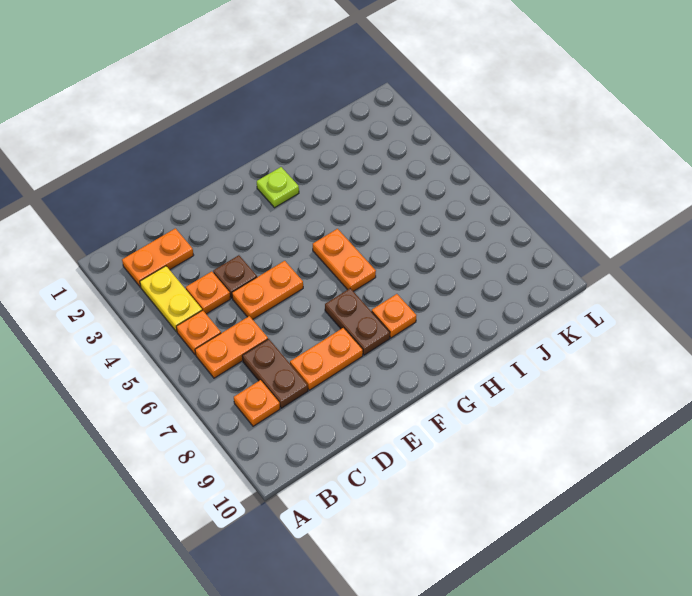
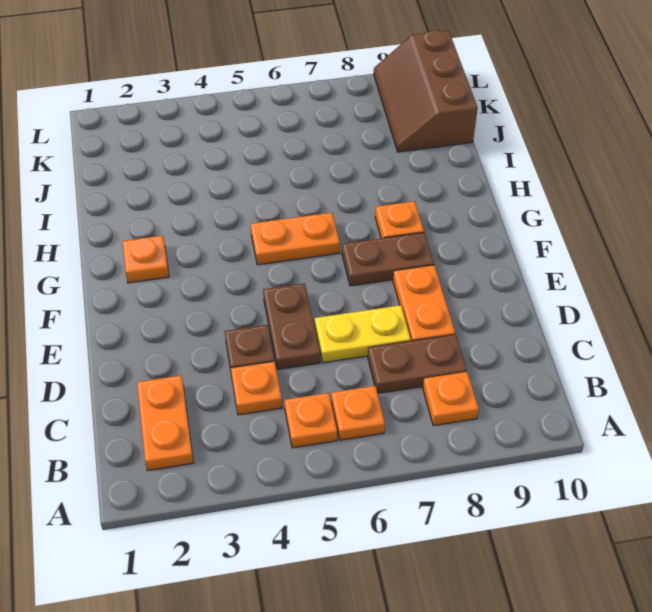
yellow plate B3:B4 level 1 -> yellow plate D6:D7 level 1
orange plate B6:C6 level 1 -> orange plate B6 level 1
orange plate D5:E5 level 1 -> brown plate D5:E5 level 1
lime plate G2 level 1 -> orange plate G2 level 1
none -> brown slope J9:L10 level 1 top 10

